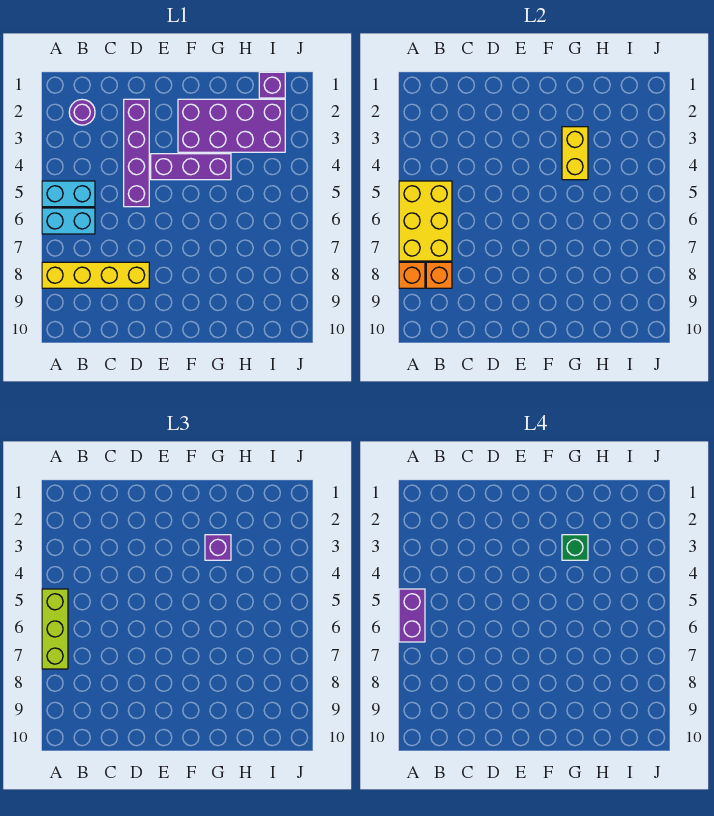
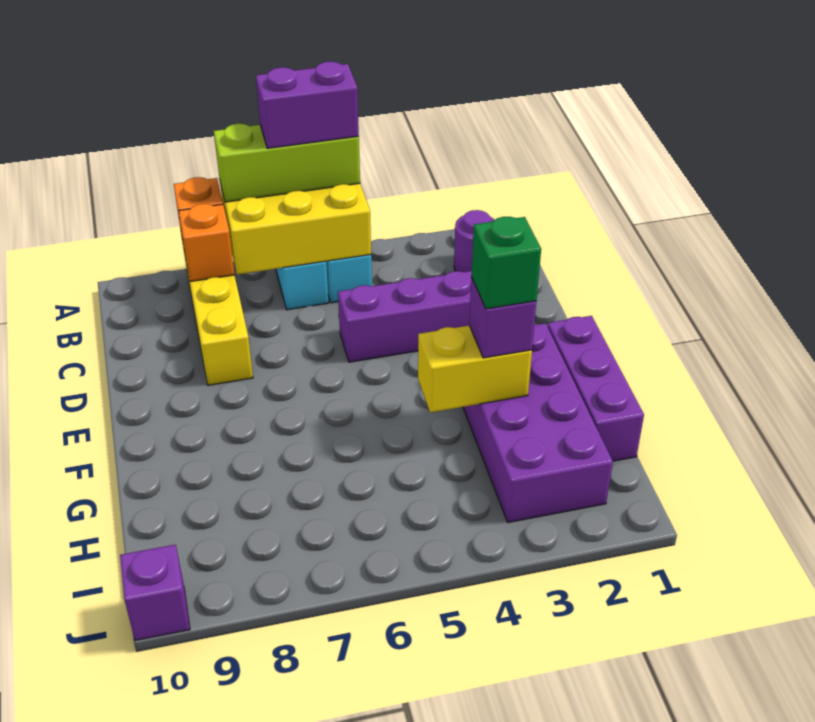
purple brick E4:G4 level 1 -> purple brick F1:H1 level 1
purple brick I1 level 1 -> purple brick J10 level 1

